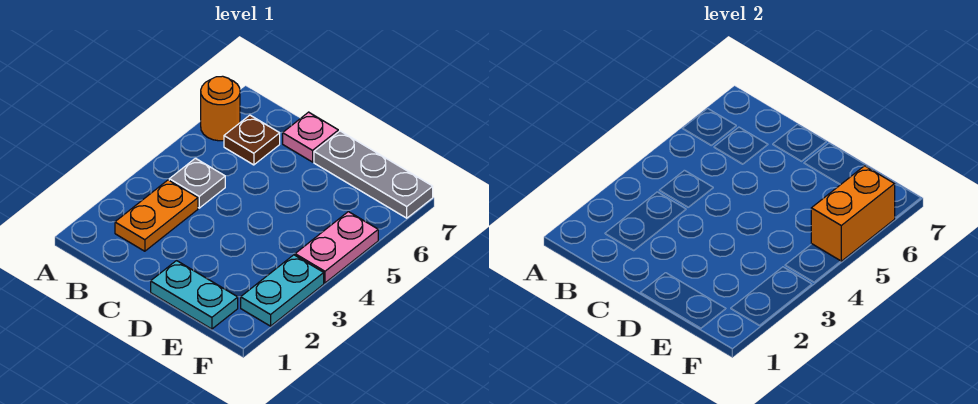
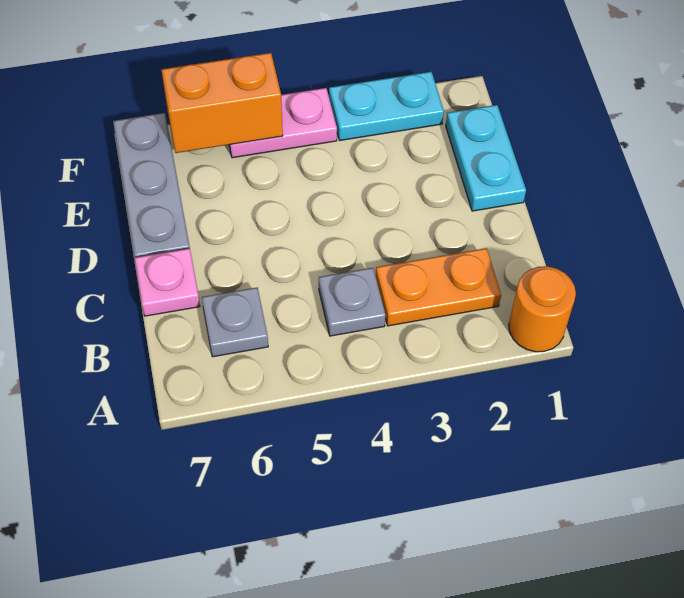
orange round brick A6 level 1 -> orange round brick A1 level 1
brown plate B6 level 1 -> grey plate B6 level 1

